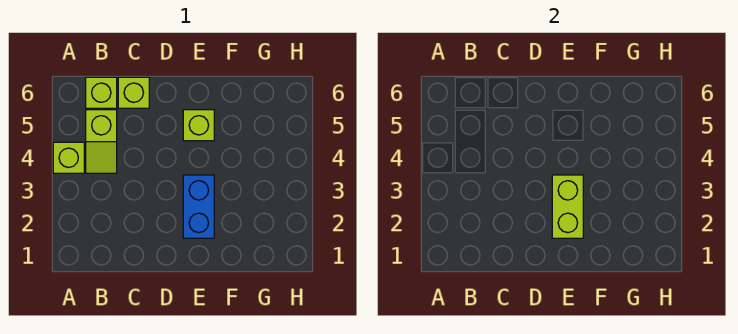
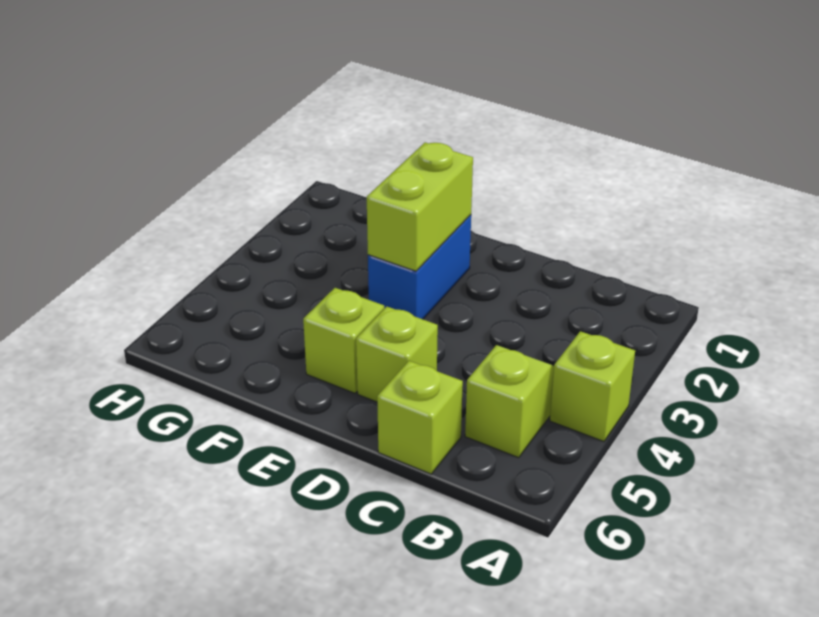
lime brick B6 level 1 -> lime brick D5 level 1

